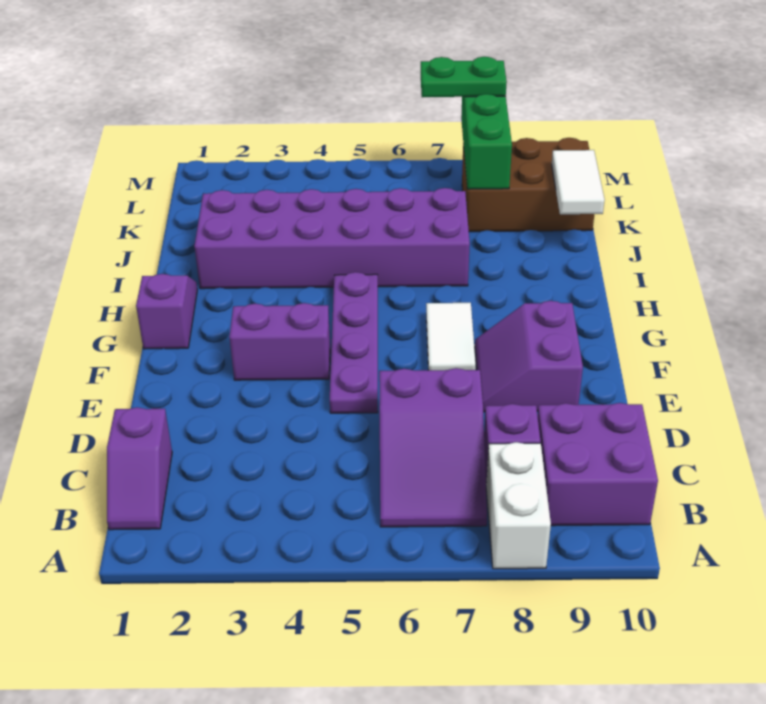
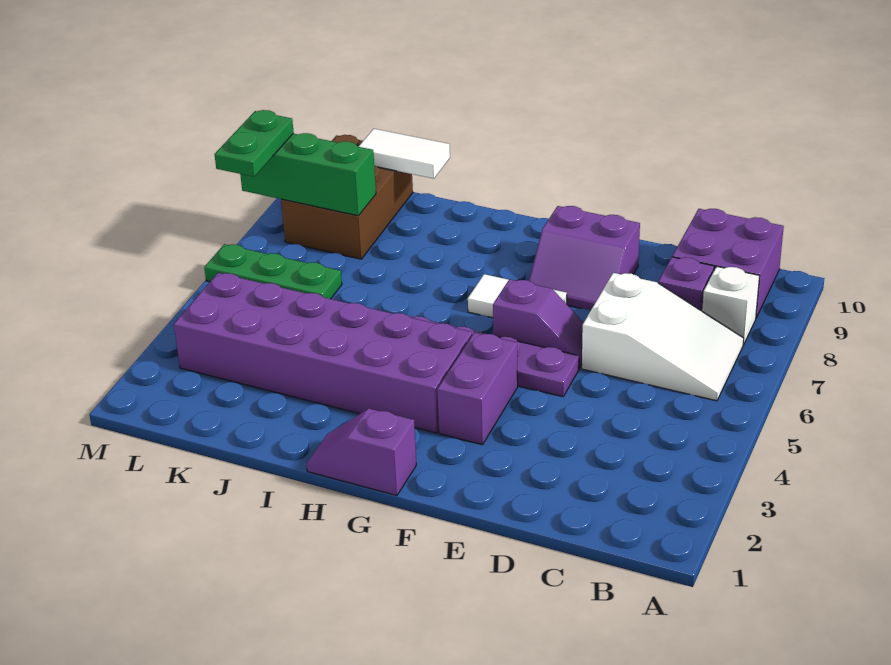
white brick A8:B8 level 1 -> white brick B8 level 1
purple slope B1:C1 level 1 top C -> purple slope E6:F6 level 1 top F
purple slope B6:D7 level 1 top D -> white slope B6:D7 level 1 top D
purple brick I2:J7 level 1 -> purple brick G3:L4 level 1
none -> green plate K6:M6 level 1

